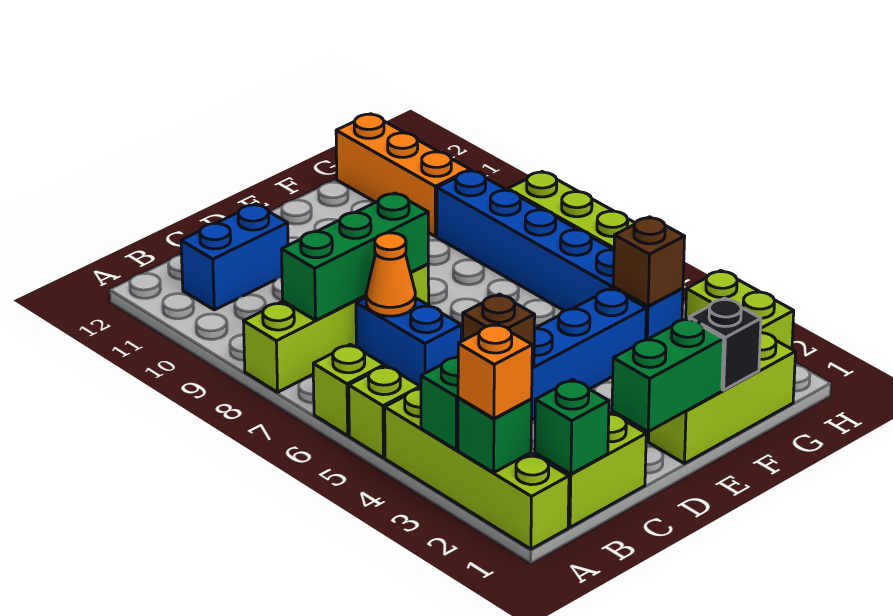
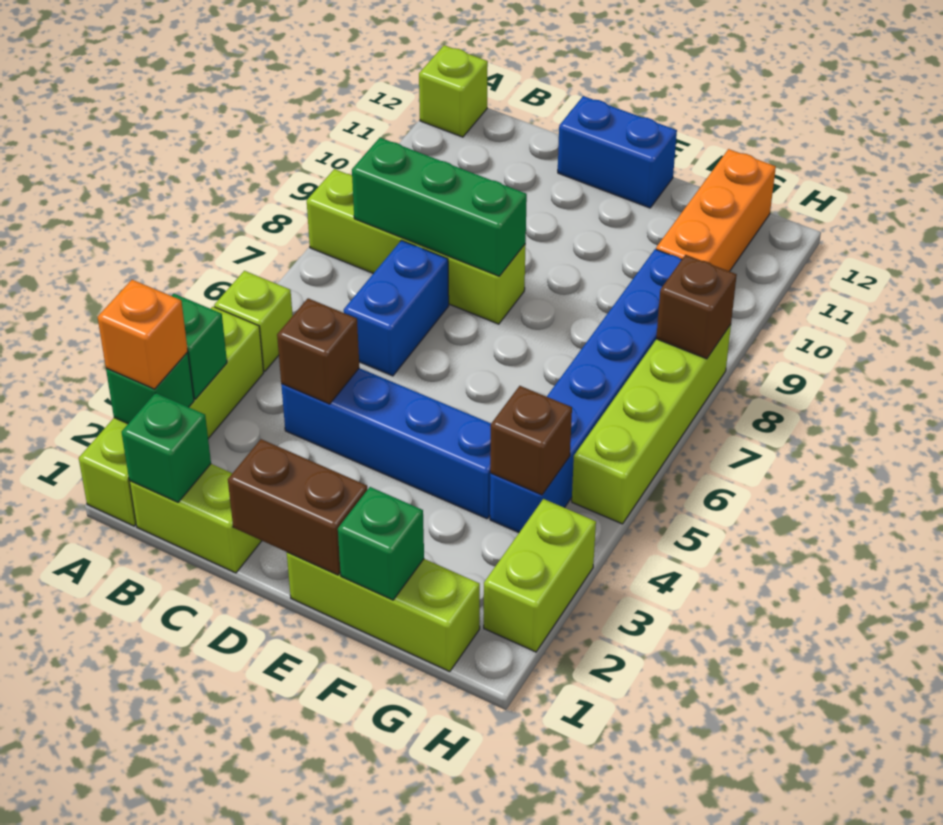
lime brick A6 level 1 -> lime brick A12 level 1
blue brick B11:C11 level 1 -> blue brick D12:E12 level 1
orange cone C7 level 2 -> none
green brick D1:E1 level 2 -> brown brick D1:E1 level 2
black brick F1 level 2 -> green brick F1 level 2
none -> brown brick H8 level 2

